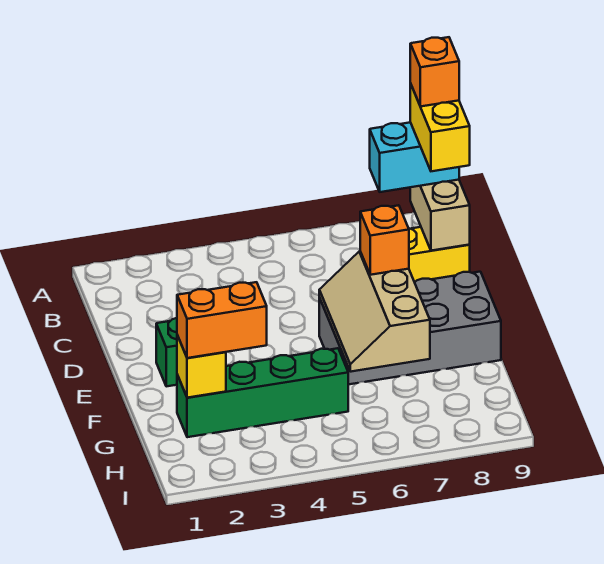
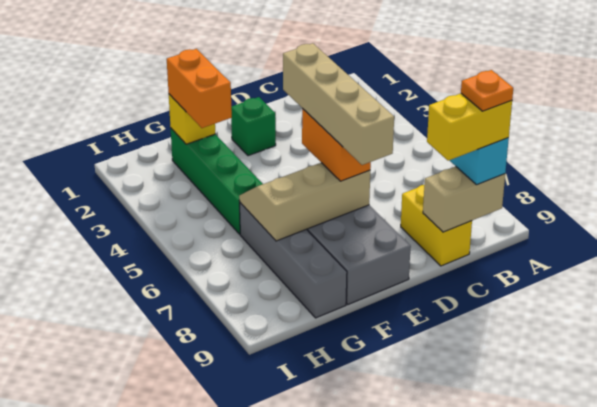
orange brick B9 level 5 -> orange plate B9 level 5
none -> tan brick E5:E8 level 4
orange brick E7 level 3 -> orange brick E6:E7 level 3
none -> grey brick G6:G9 level 1

